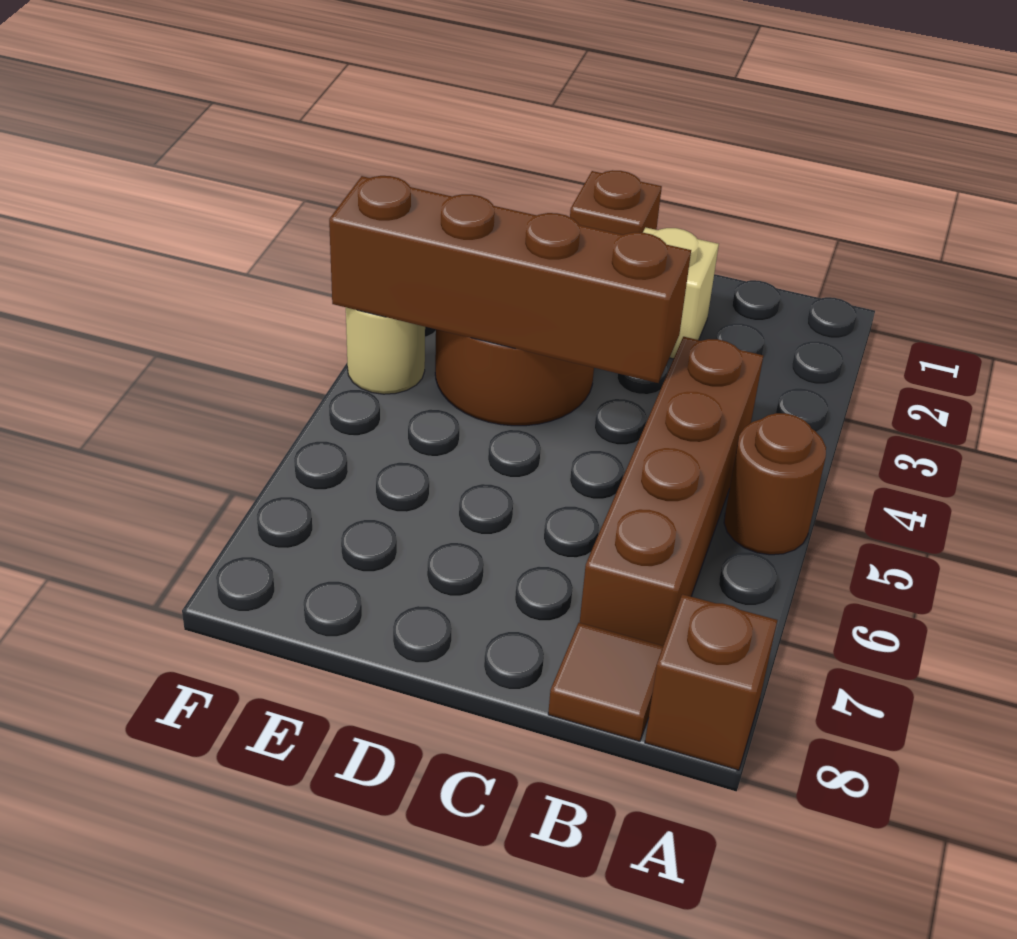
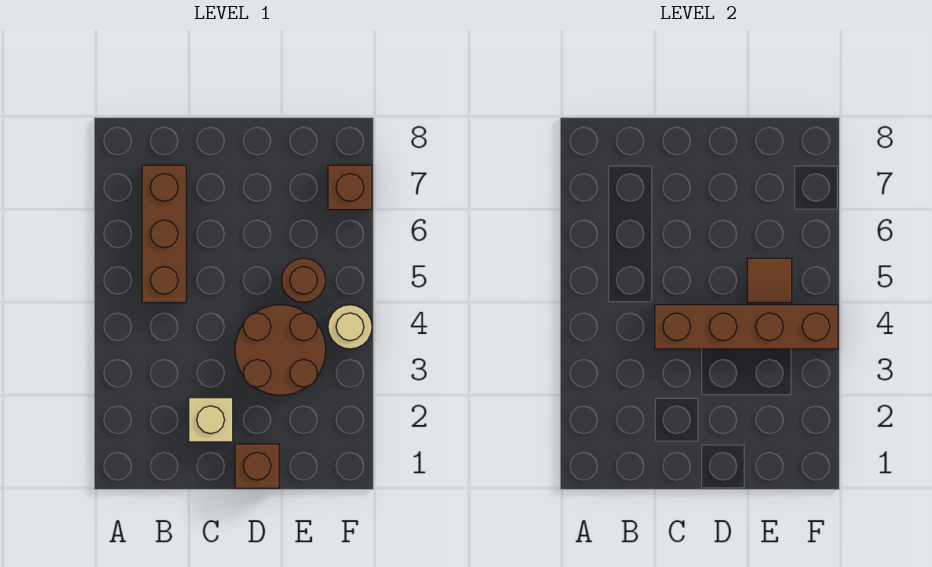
brown round brick A5 level 1 -> brown round brick E5 level 1
brown brick A8 level 1 -> brown brick F7 level 1
brown brick B4:B7 level 1 -> brown brick B5:B7 level 1
brown tile B8 level 1 -> brown tile E5 level 2

